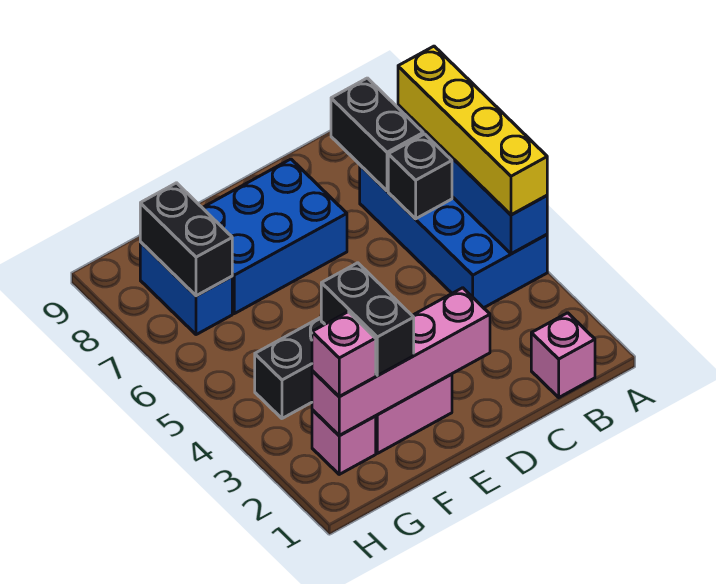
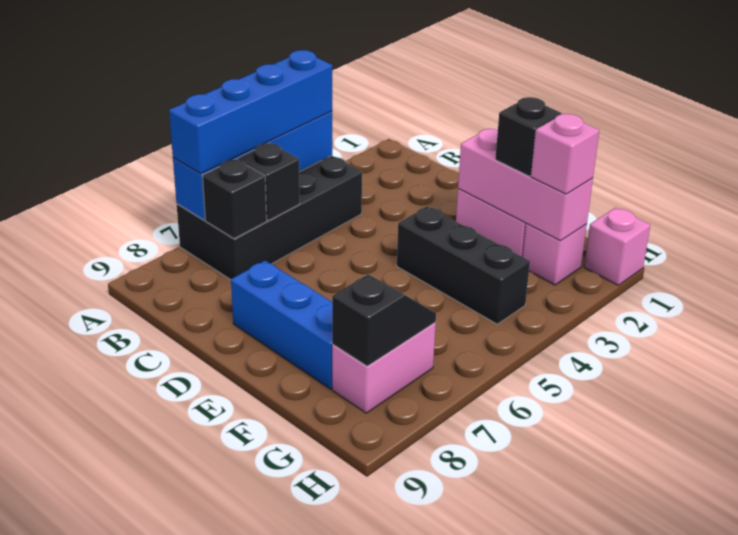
blue brick A4:B7 level 1 -> black brick A4:B7 level 1
yellow brick A4:A7 level 3 -> blue brick A4:A7 level 3
pink brick B1 level 1 -> pink brick H1 level 1
black brick B7:B8 level 2 -> black brick B7 level 2
pink brick D2:G2 level 2 -> pink brick E2:G2 level 2
blue brick D7:F8 level 1 -> blue brick D8:F8 level 1
black brick F2:F3 level 3 -> black brick F2 level 3
blue brick G7:G8 level 1 -> pink brick G7:G8 level 1
black brick G7:G8 level 2 -> black slope G7:G8 level 2 top 8

